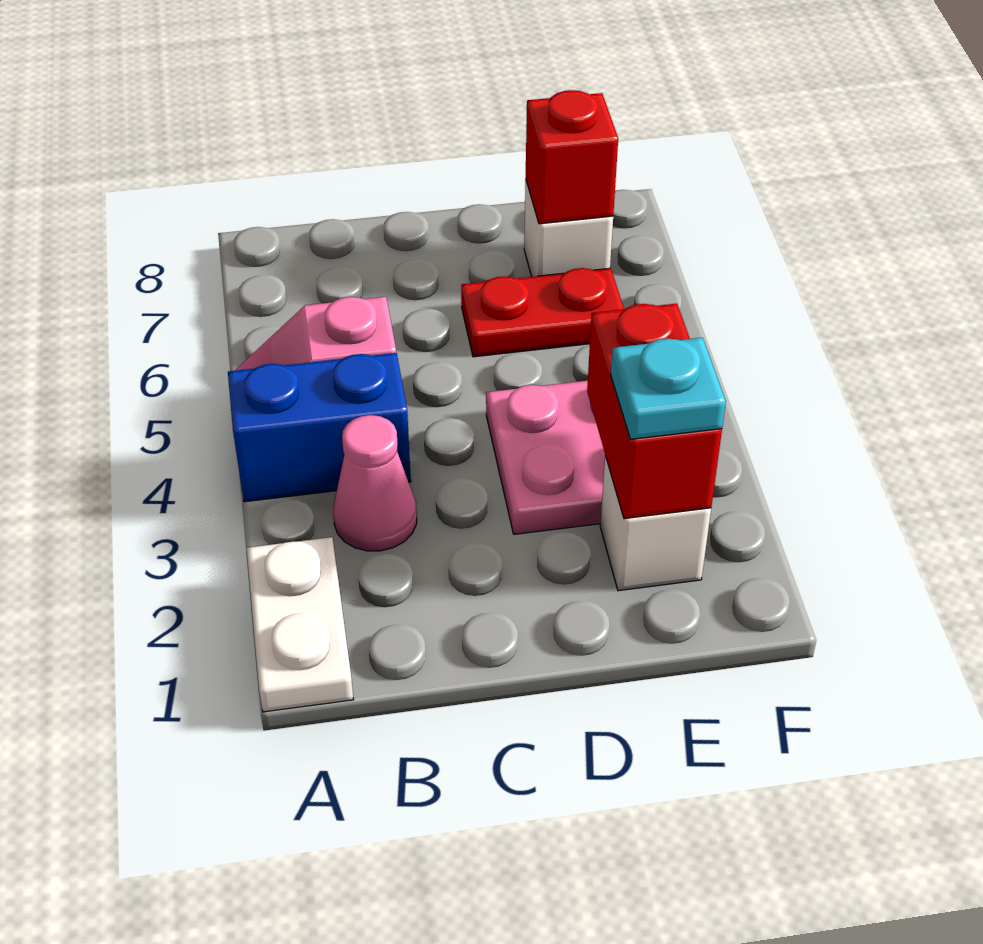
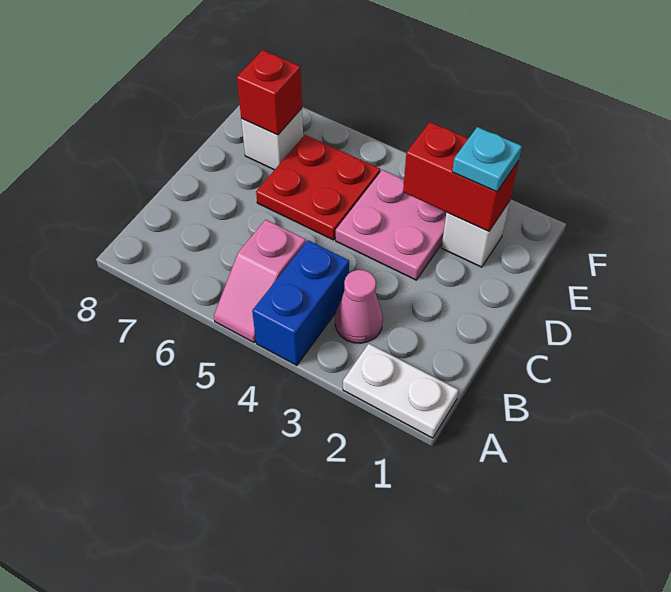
red plate D6:E6 level 1 -> red plate D5:E6 level 1

